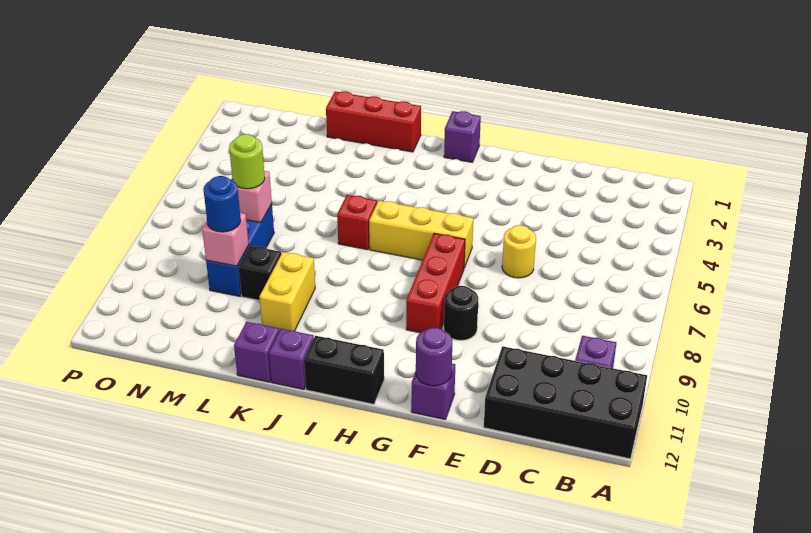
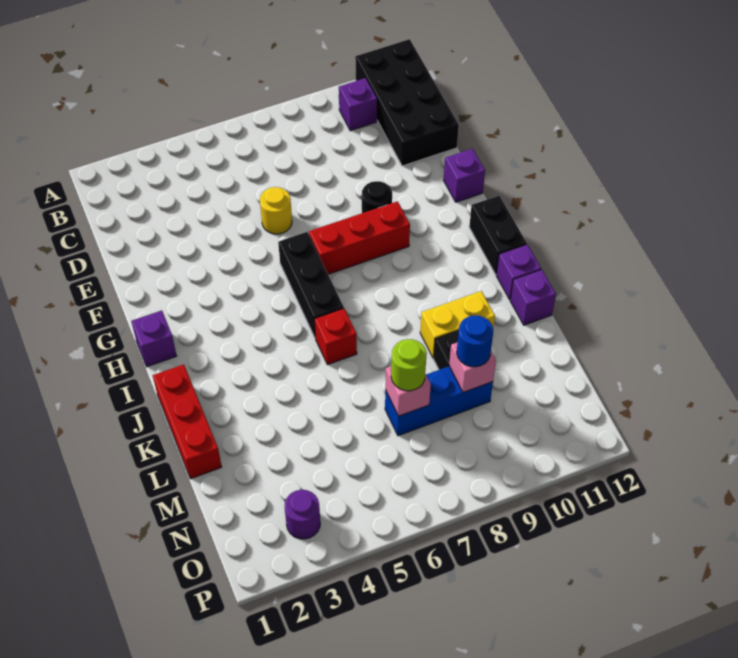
purple round brick F12 level 2 -> purple round brick O3 level 1
yellow brick G6:I6 level 1 -> black brick G6:I6 level 1

